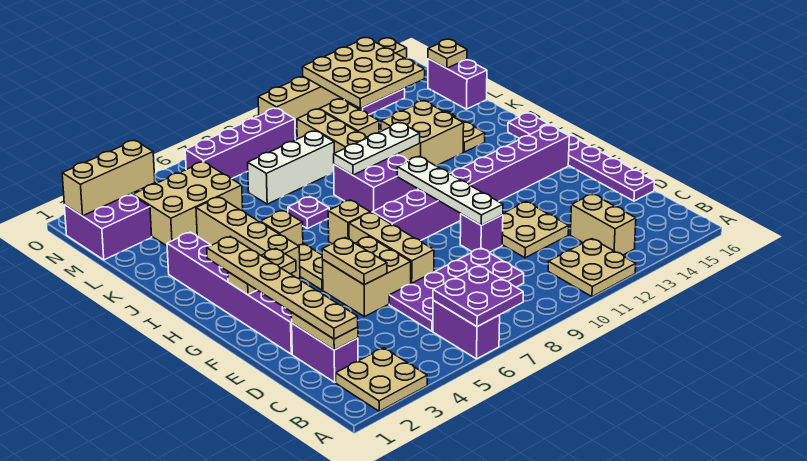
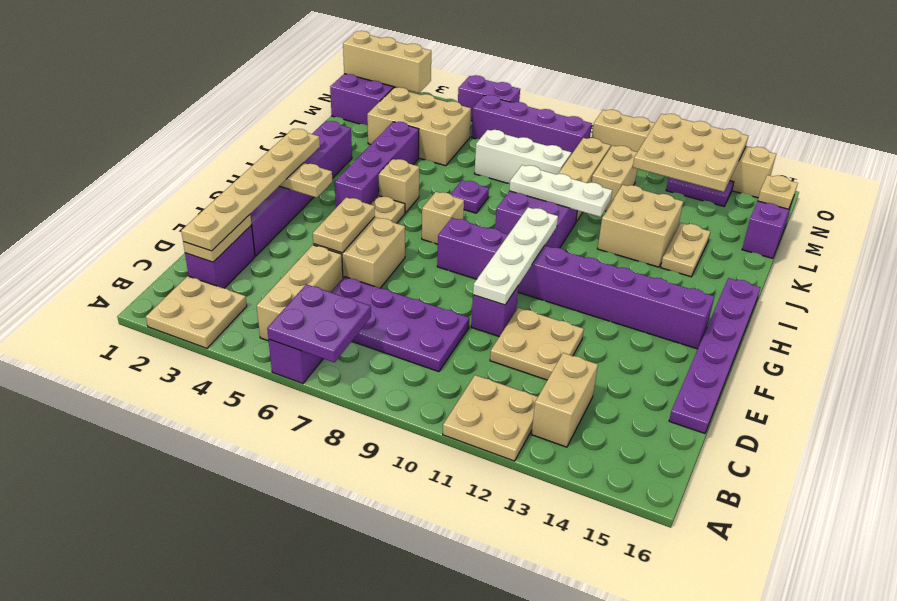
tan brick E7:G7 level 1 -> tan brick B5:D5 level 1
tan brick H4:K4 level 1 -> purple brick H4:K4 level 1
none -> purple brick O5:O6 level 1

